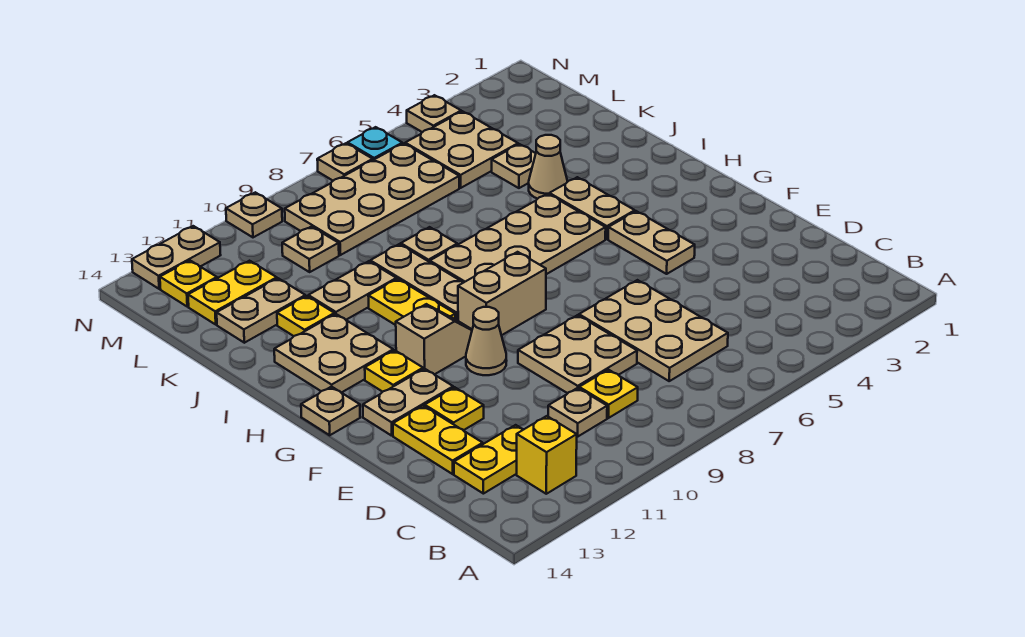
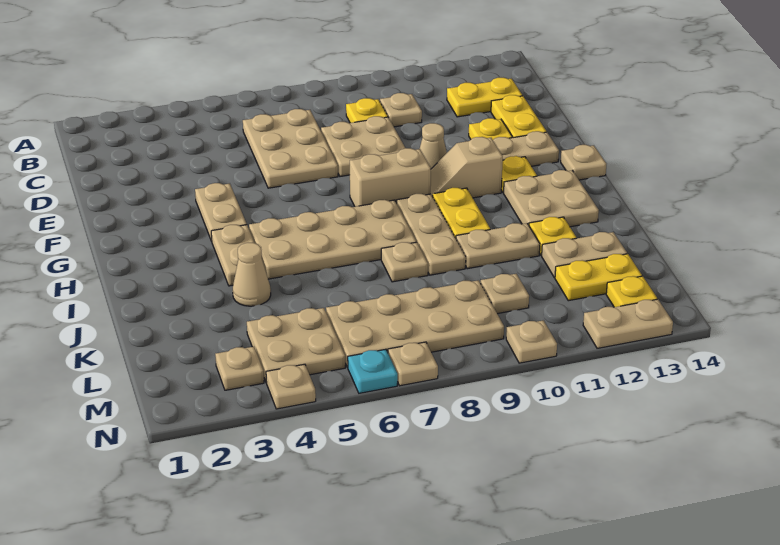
yellow brick B12 level 1 -> none
tan plate K4 level 1 -> tan plate M3 level 1

